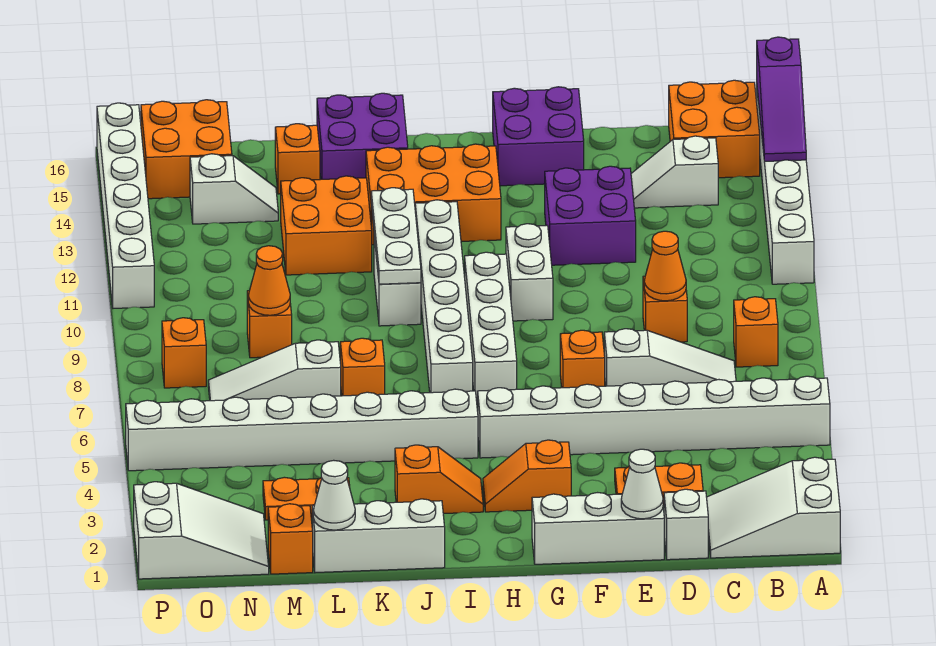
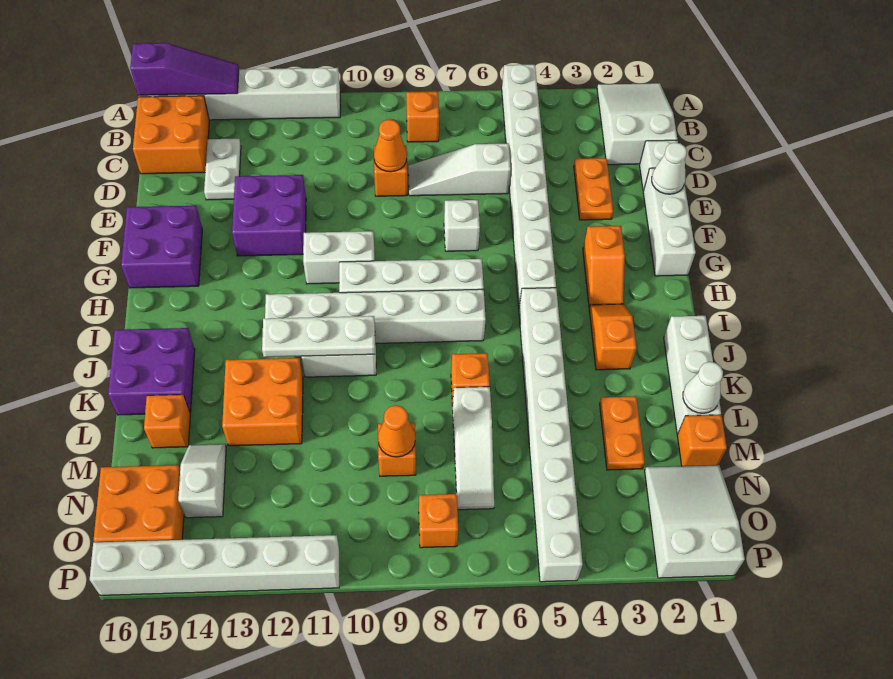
white slope A1:C2 level 1 top A -> white slope A1:C2 level 1 top C
white slope C7:E7 level 1 top E -> white slope D6:D8 level 1 top 6
white slope C14:D14 level 1 top C -> white plate C14:D14 level 1
orange brick F7 level 1 -> white brick F7 level 1
orange brick H13:J14 level 1 -> none

